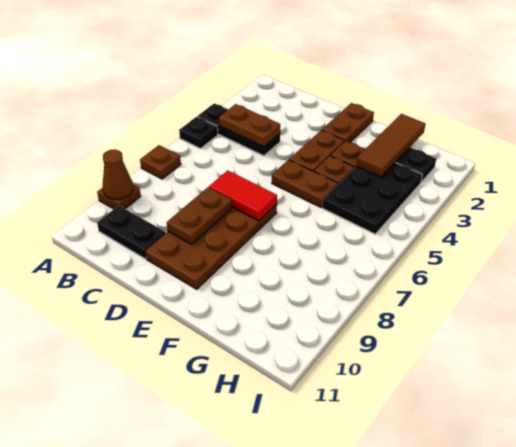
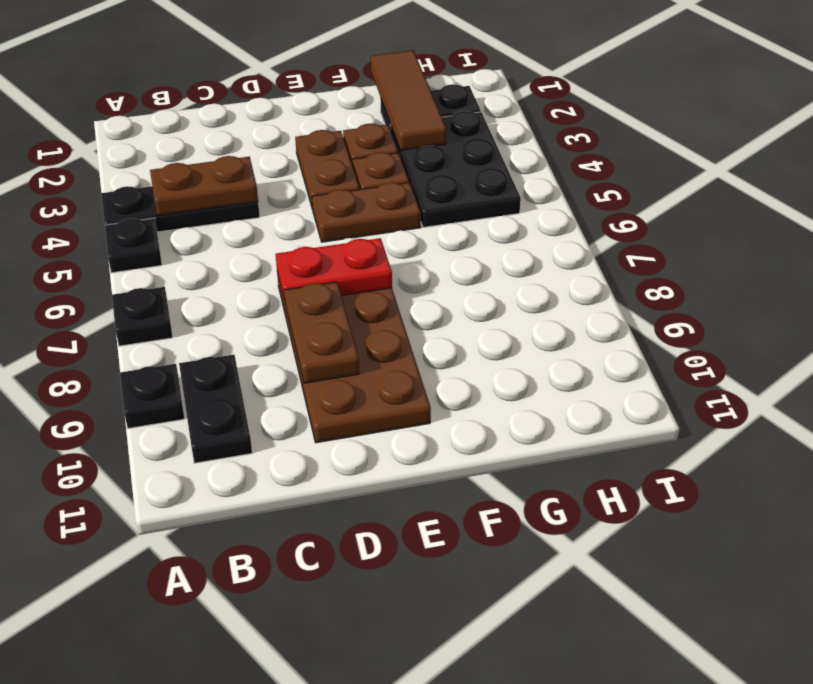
brown plate A7 level 1 -> black plate A7 level 1
brown plate A9 level 1 -> black plate A9 level 1
brown cone A9 level 2 -> none
black plate B10:C10 level 1 -> black plate B9:B10 level 1
red tile D7:E7 level 2 -> red plate D7:E7 level 2
brown plate E1:E2 level 1 -> none

